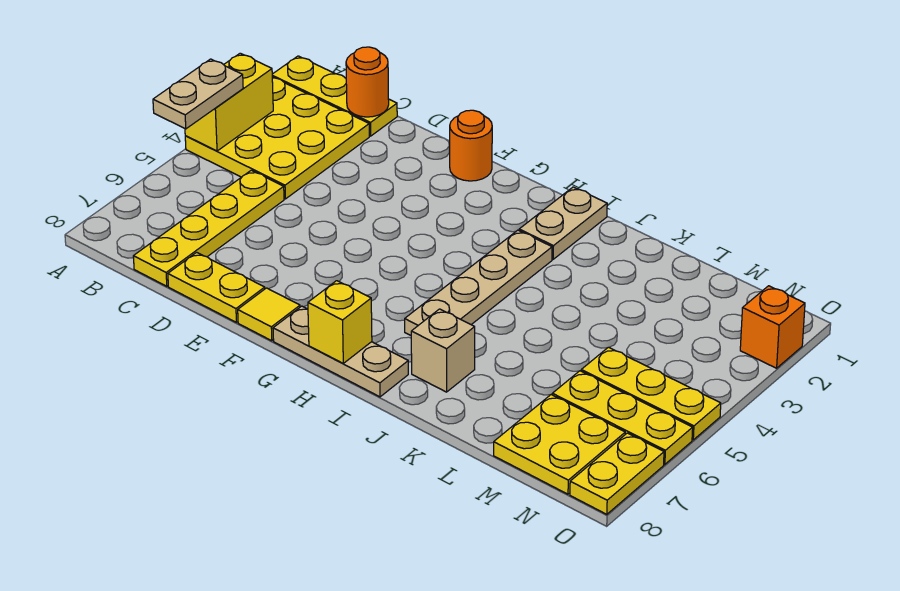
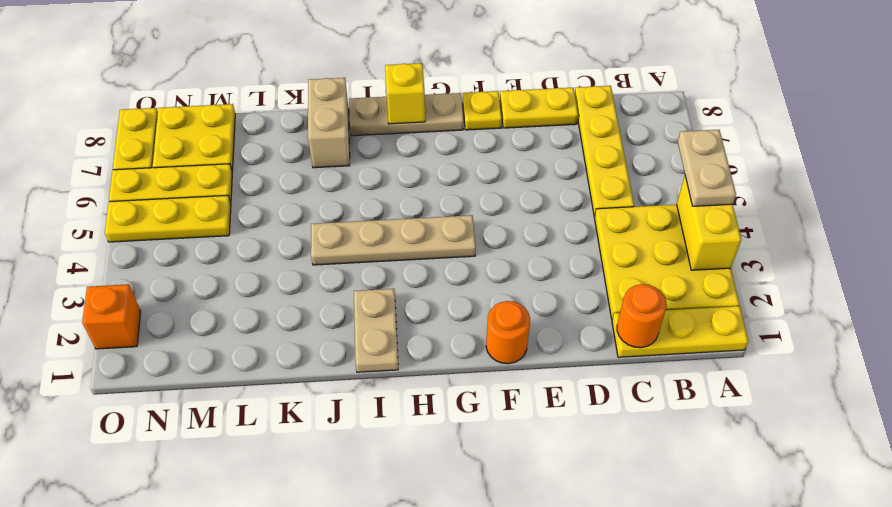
yellow tile F8 level 1 -> yellow plate F8 level 1
tan plate I3:I6 level 1 -> tan plate G4:J4 level 1
tan brick J7 level 1 -> tan brick J7:J8 level 1

